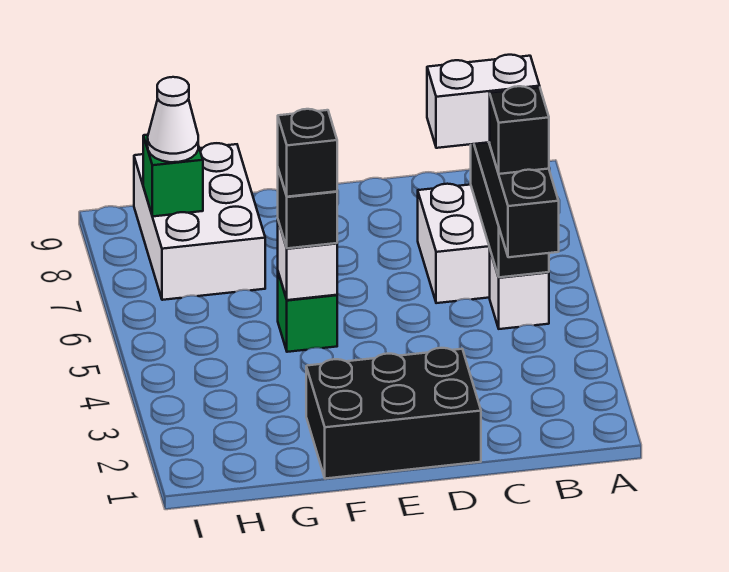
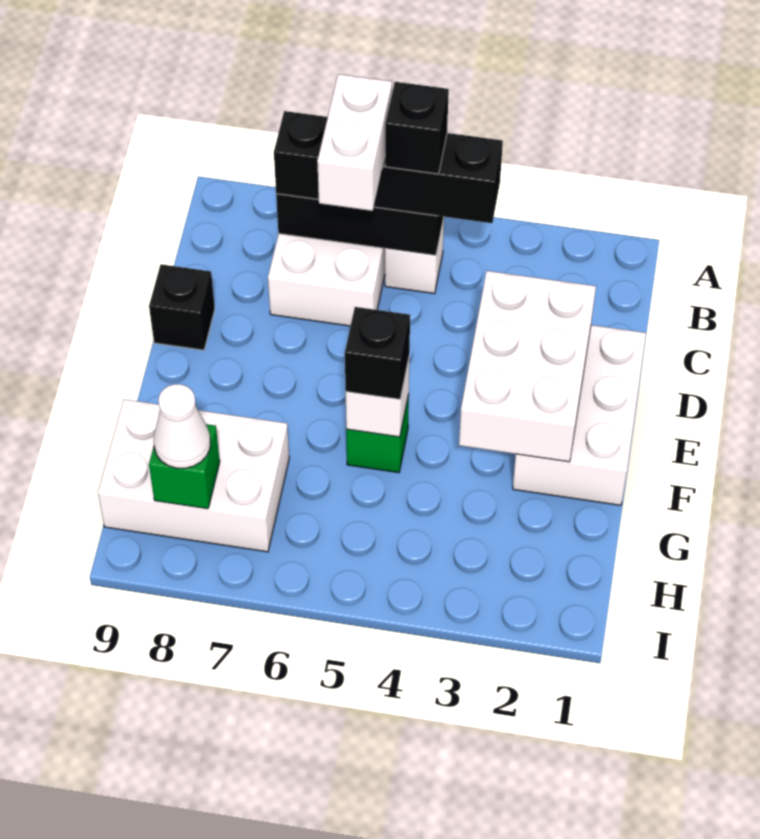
black brick D1:F2 level 1 -> white brick D1:F2 level 1
none -> white brick D2:F3 level 2
black brick F5 level 4 -> black brick D9 level 1

